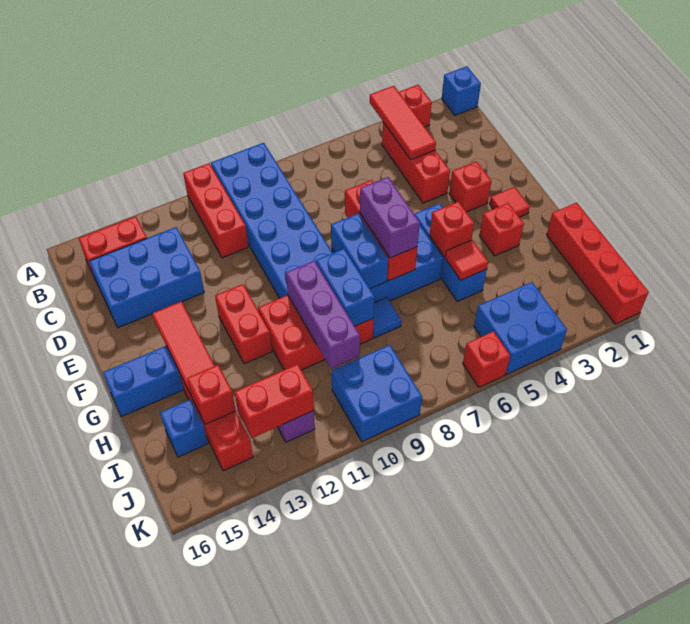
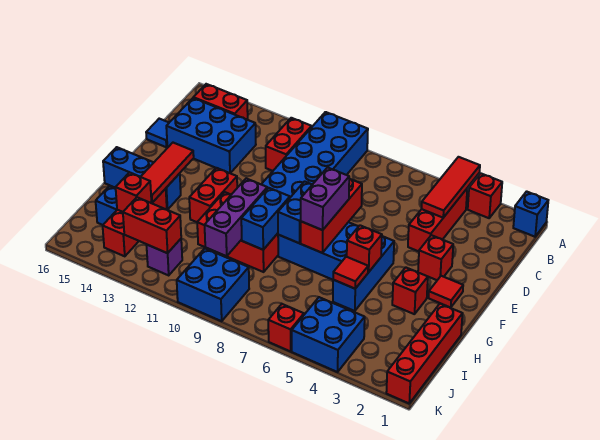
red brick A11:C11 level 1 -> red brick B11:C11 level 1
blue tile H8 level 1 -> blue tile D16 level 1

